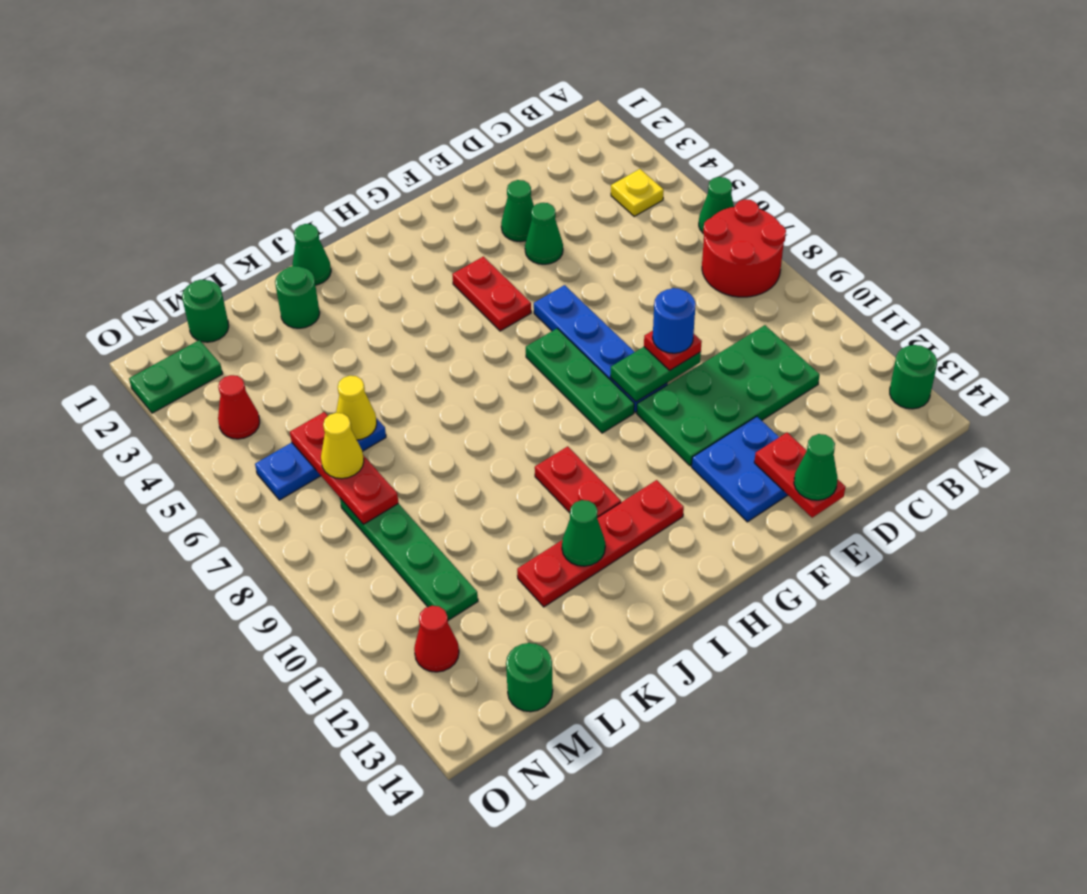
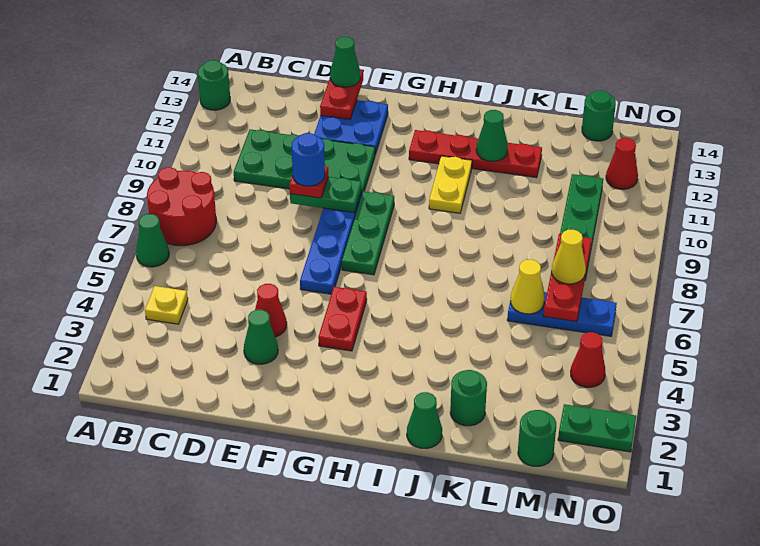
green cone E4 level 1 -> red cone E4 level 1
red plate I10:I11 level 1 -> yellow plate I10:I11 level 1

